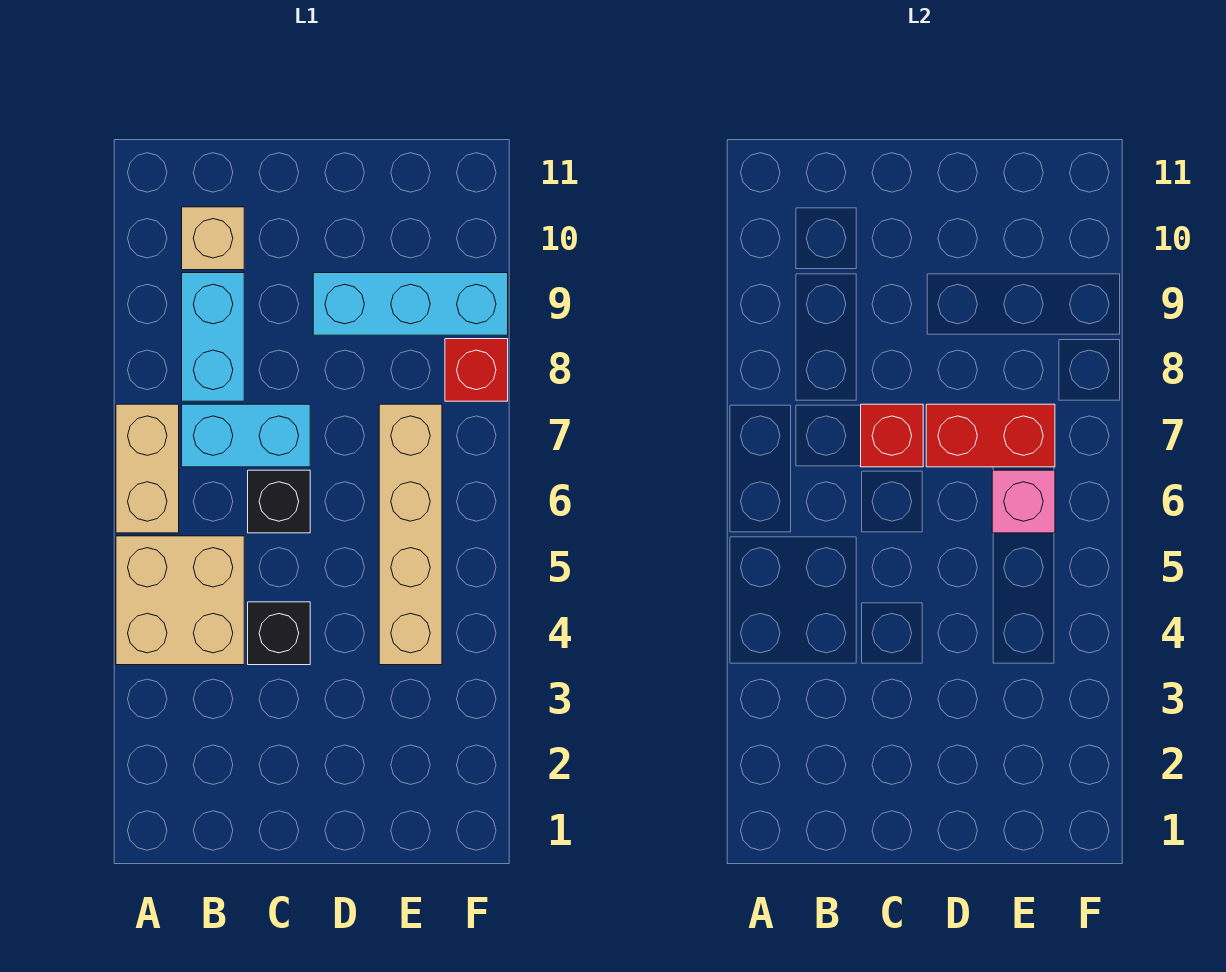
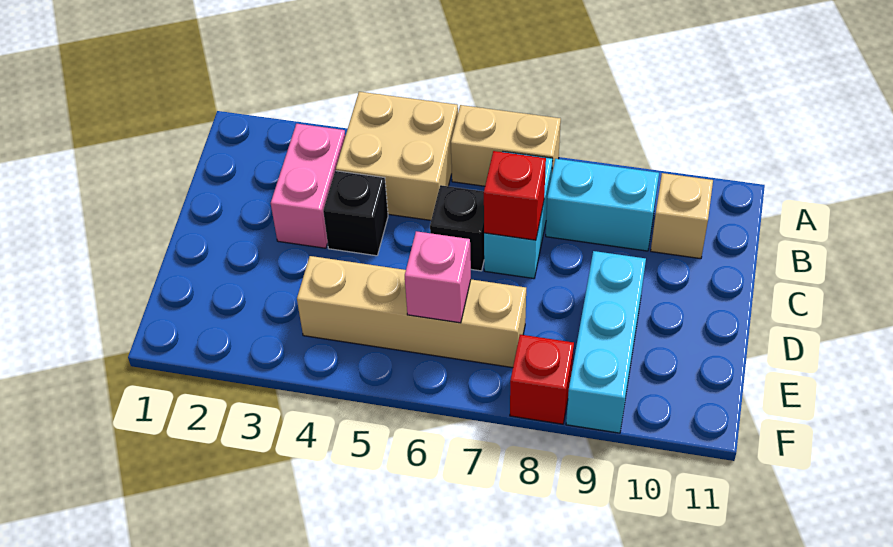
none -> pink brick B3:C3 level 1
red brick D7:E7 level 2 -> none

